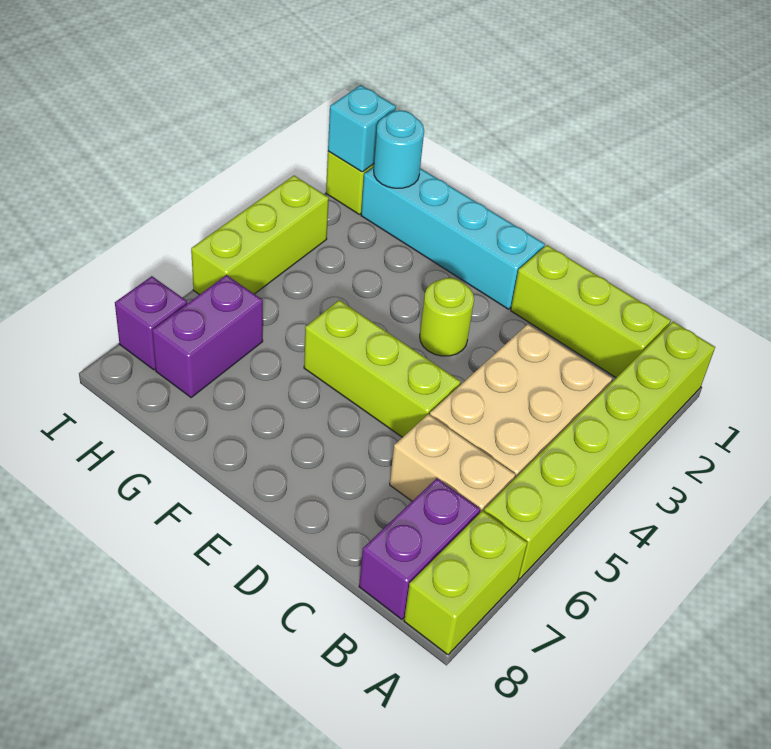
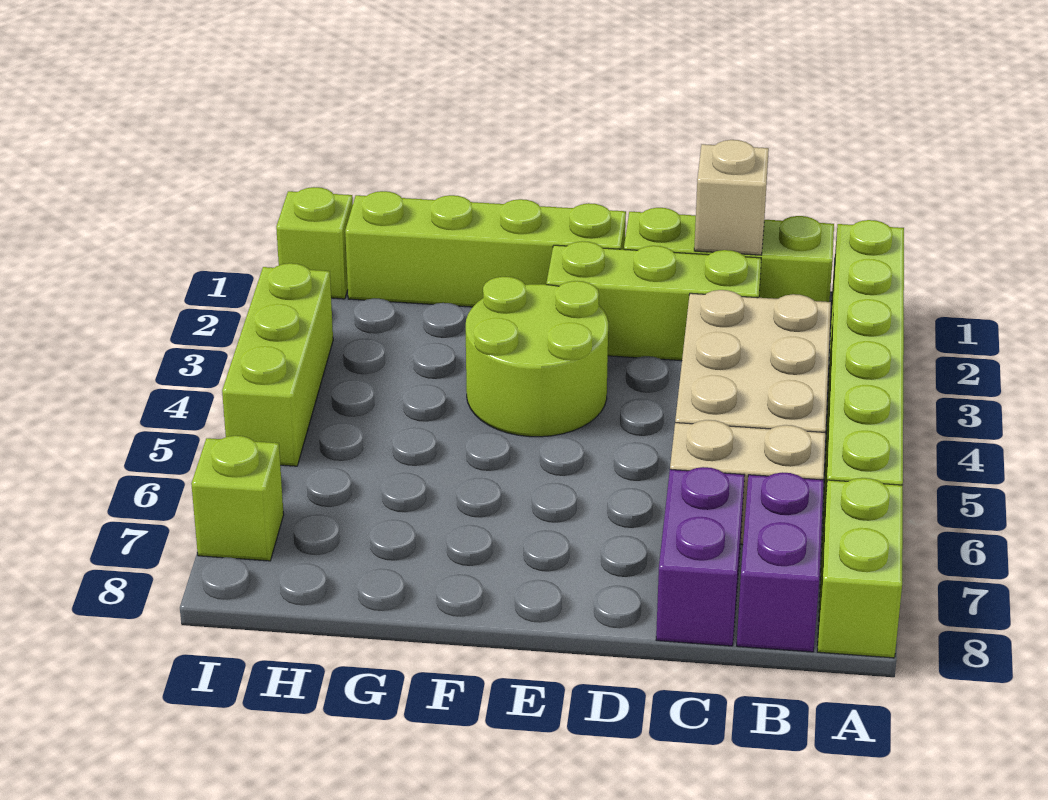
none -> tan brick C1 level 2
lime brick D5:F5 level 1 -> lime brick C2:E2 level 1
cyan brick E1:H1 level 1 -> lime brick E1:H1 level 1
lime round brick E3 level 1 -> lime round brick E3:F4 level 1
cyan round brick H1 level 2 -> none
purple brick H6:H7 level 1 -> purple brick C7:C8 level 1
cyan brick I1 level 2 -> none
purple brick I7 level 1 -> lime brick I7 level 1

